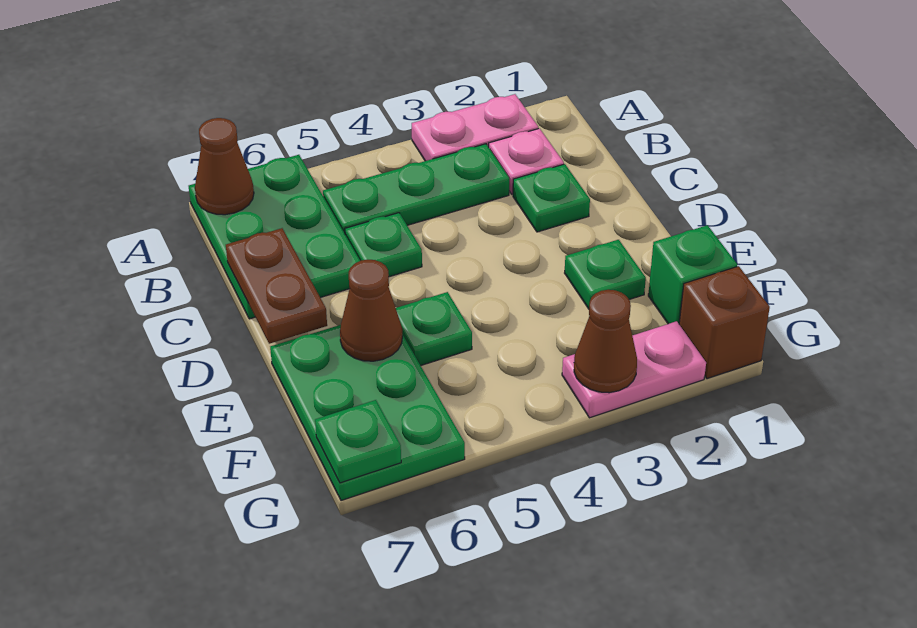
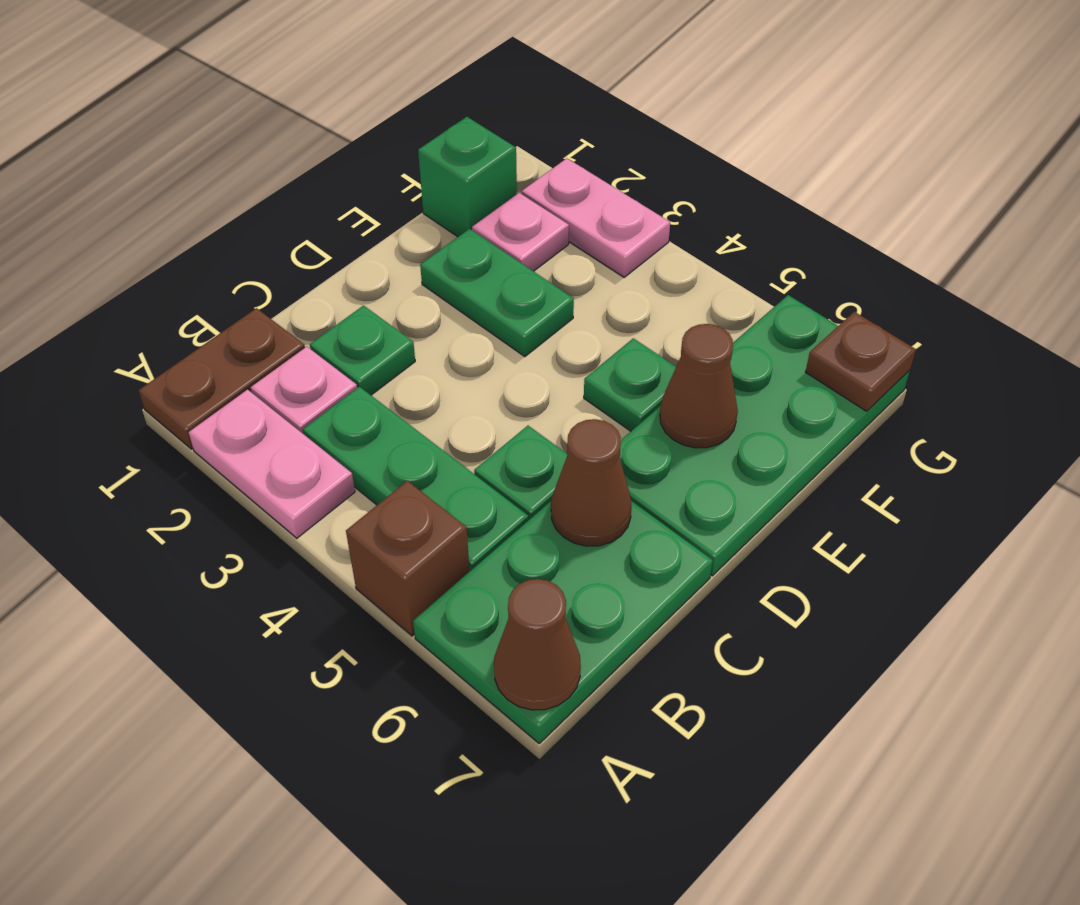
brown plate C7:D7 level 2 -> brown plate A1:B1 level 1
green plate E2 level 1 -> green plate E2:E3 level 1
green plate E6:G7 level 1 -> green plate D6:G7 level 1
none -> pink plate F2 level 1
brown brick G1 level 1 -> brown brick A5 level 1
brown cone G3 level 2 -> brown cone C6 level 2
green plate G7 level 2 -> brown plate G7 level 2

